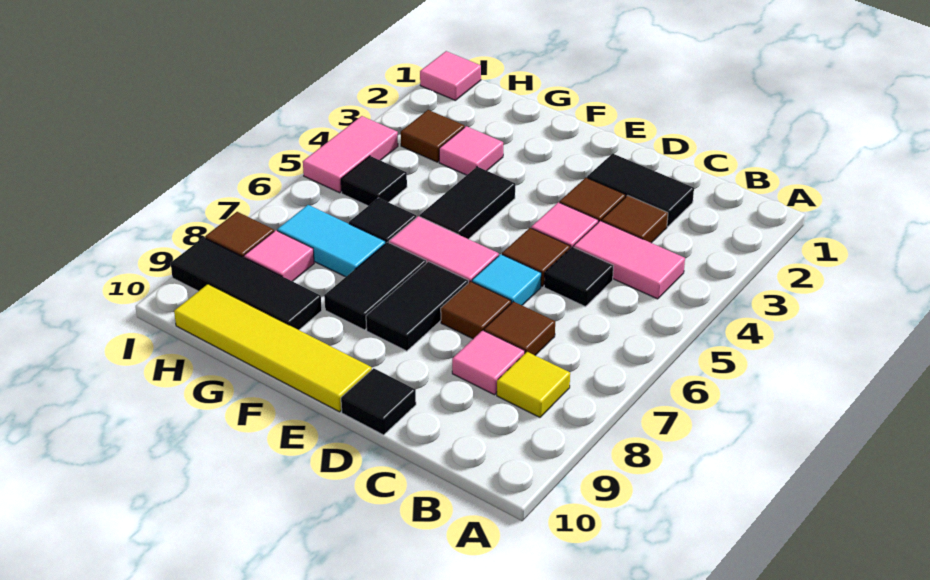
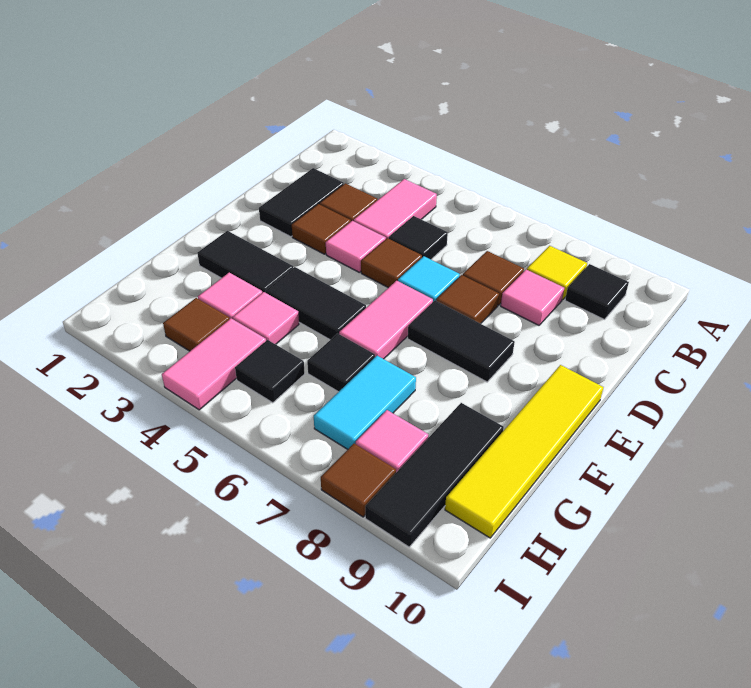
black tile D10 level 1 -> black tile B9 level 1
black tile F7:F8 level 1 -> black tile F2:F3 level 1
pink tile I1 level 1 -> pink tile G4 level 1
pink tile I4:I5 level 1 -> pink tile H4:I4 level 1

